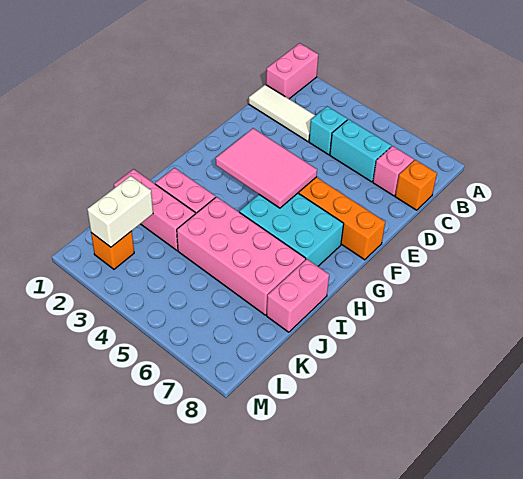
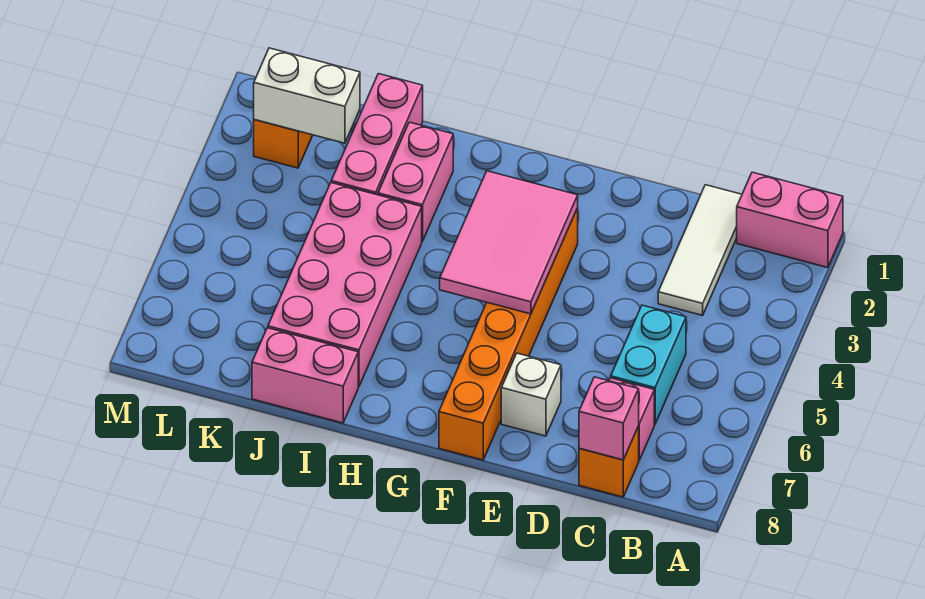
cyan brick C4 level 1 -> none
none -> pink brick C8 level 2
none -> white brick E7 level 1
cyan brick G5:H7 level 1 -> none

